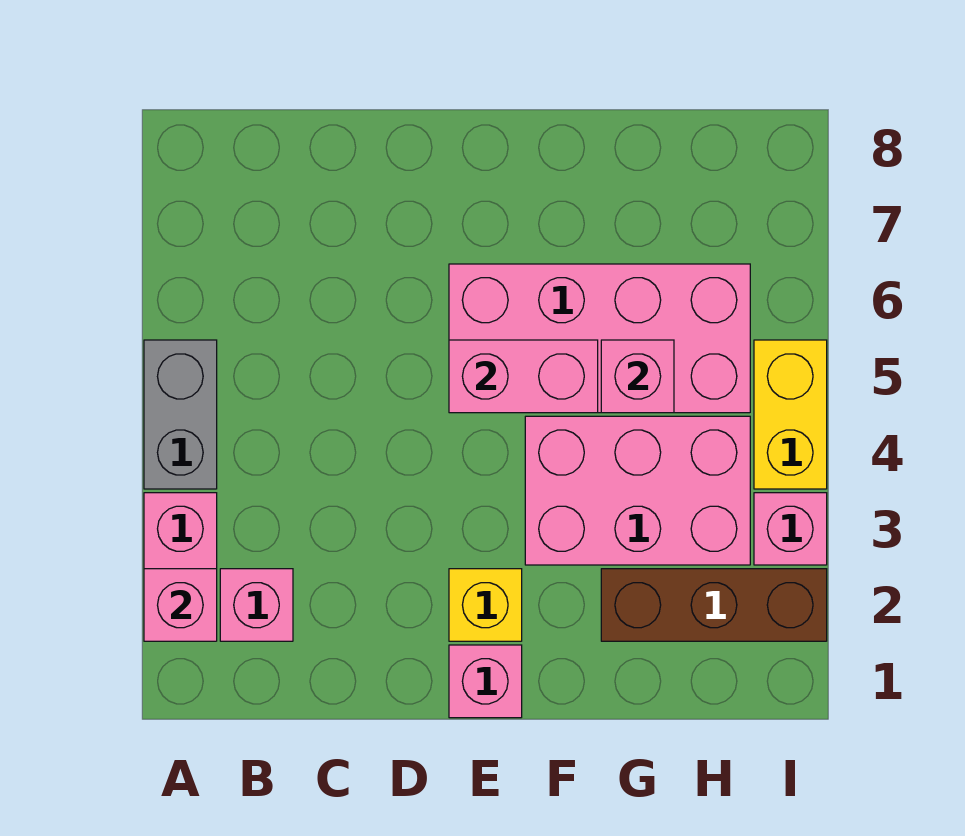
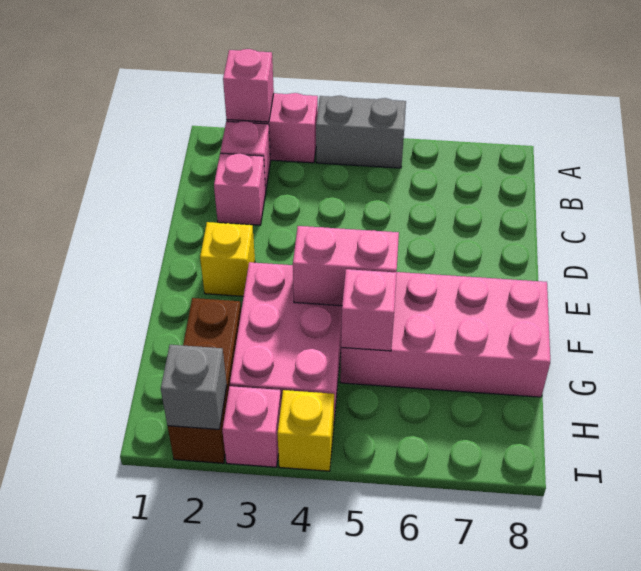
pink brick E1 level 1 -> pink brick C2 level 1
pink brick E5:H6 level 1 -> pink brick F5:G8 level 1
pink brick E5:F5 level 2 -> pink brick F4:F5 level 2
none -> grey brick I2 level 2
yellow brick I4:I5 level 1 -> yellow brick I4 level 1

